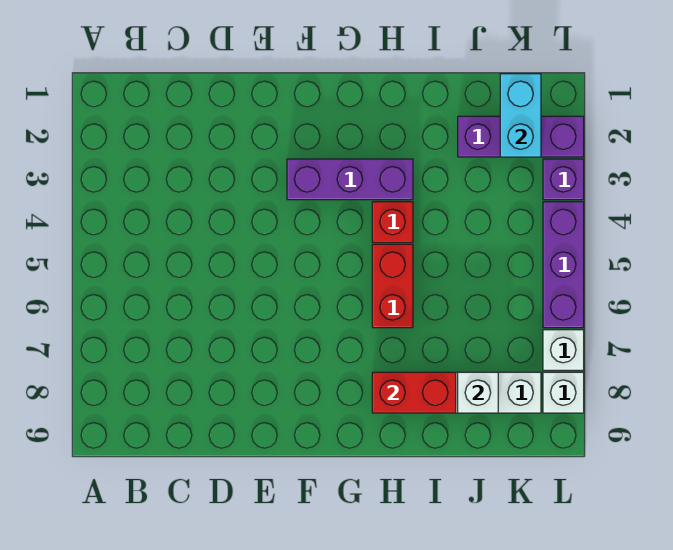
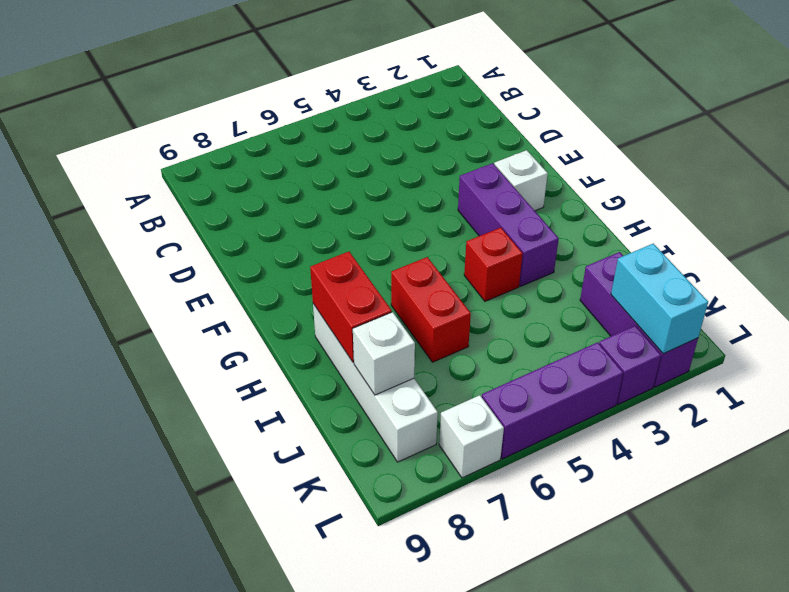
red brick H5:H6 level 1 -> red brick H6:I6 level 1
cyan brick K1:K2 level 2 -> cyan brick K2:L2 level 2
white brick L8 level 1 -> white brick F2 level 1

